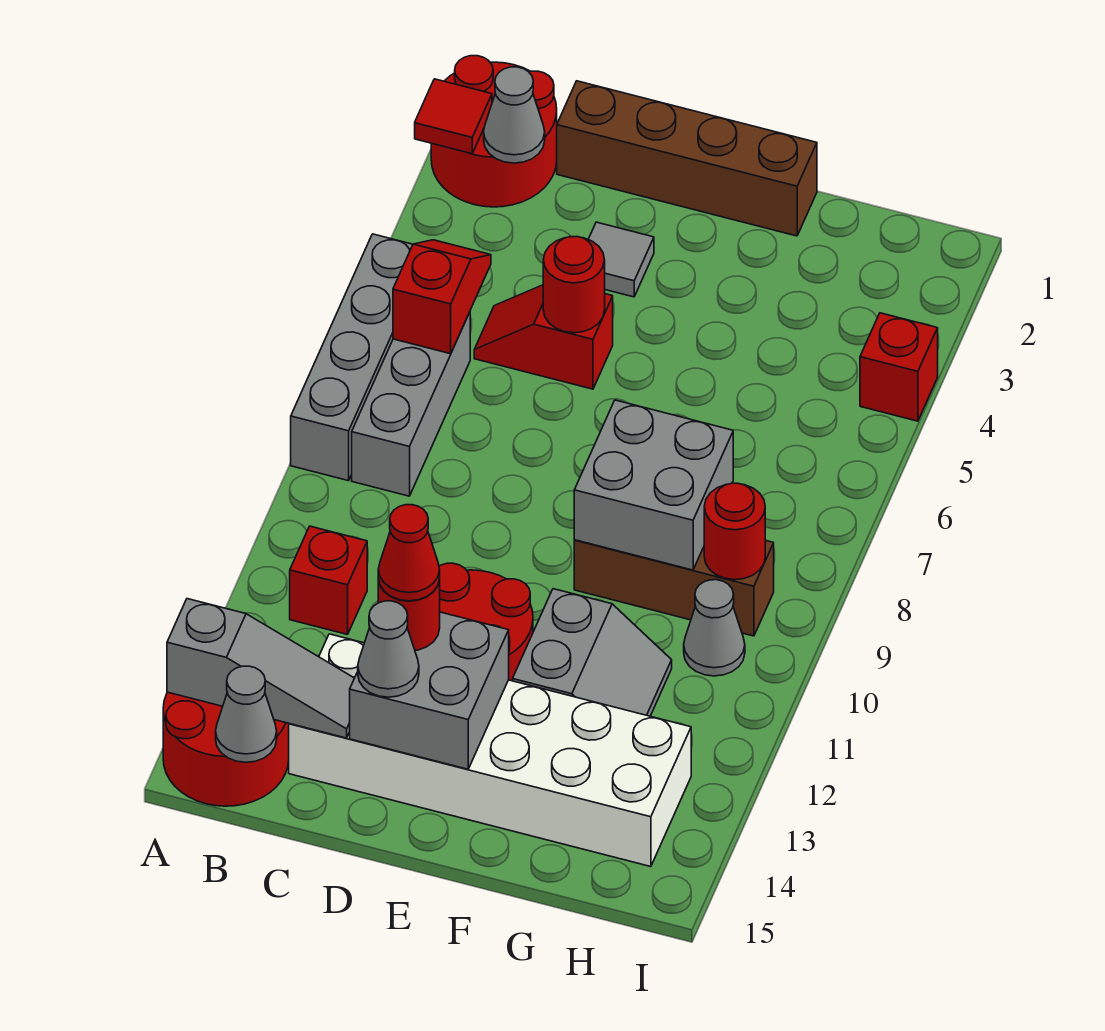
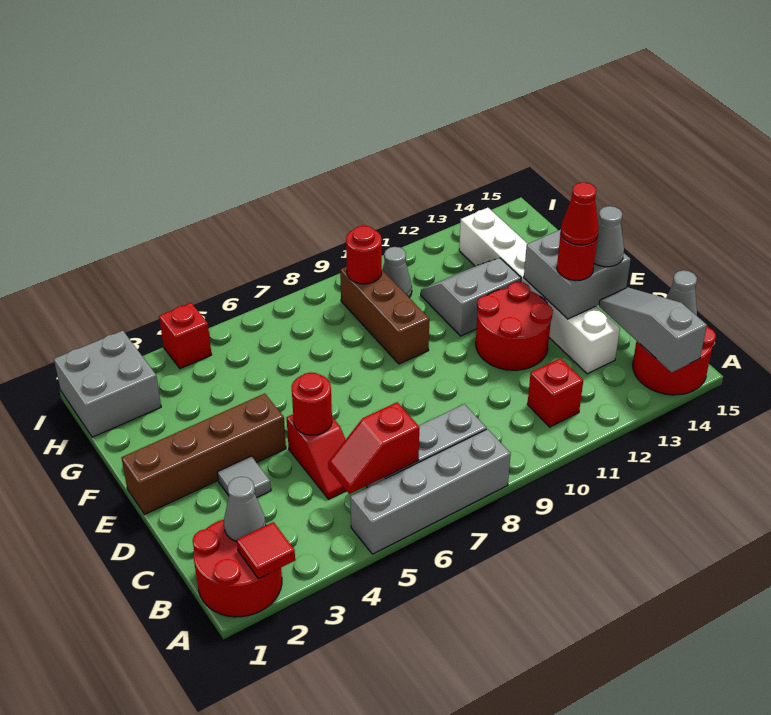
brown brick C1:F1 level 1 -> brown brick E1:E4 level 1
white brick C13:H14 level 1 -> white brick C13:H13 level 1
grey brick F8:G9 level 2 -> grey brick H1:I2 level 1

